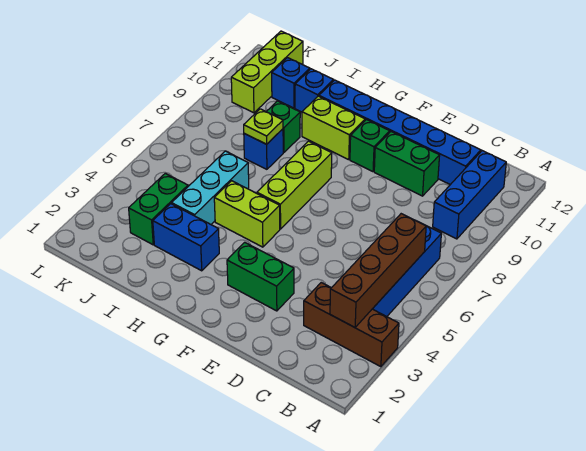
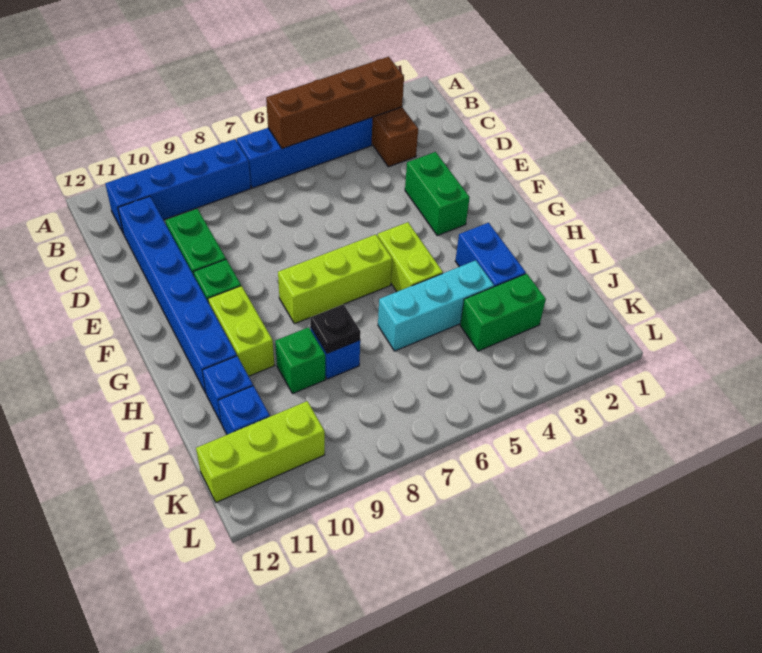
blue brick B9:B11 level 1 -> blue brick B8:B11 level 1
lime plate I8 level 2 -> black plate I8 level 2

